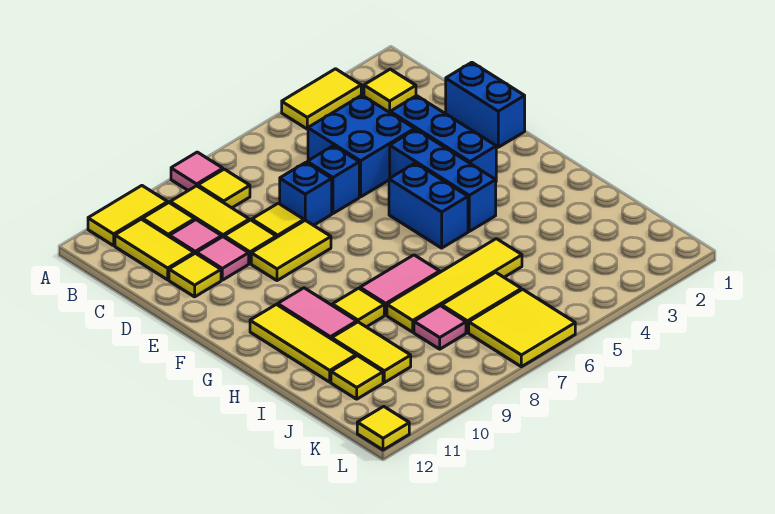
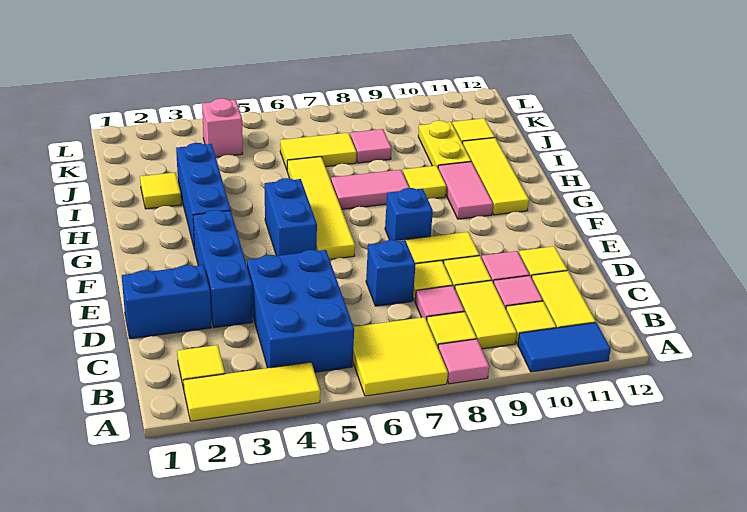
yellow tile A3:A4 level 1 -> yellow tile A2:A4 level 1
yellow tile A10:A11 level 1 -> blue tile A10:A11 level 1
blue brick C4:D5 level 1 -> blue brick B4:D5 level 1
none -> pink tile C8 level 1
blue brick D1:E1 level 1 -> blue brick D1:D2 level 1
blue brick D6 level 1 -> blue brick F8 level 1
blue brick E4:G4 level 1 -> blue brick G3:I3 level 1
yellow tile I5:I8 level 1 -> yellow tile F6:I6 level 1
yellow tile I10:J10 level 1 -> yellow plate I10:J10 level 1
none -> pink brick K4 level 1
yellow tile K6:L7 level 1 -> yellow tile A6:B7 level 1
yellow tile L12 level 1 -> yellow tile I2 level 1

